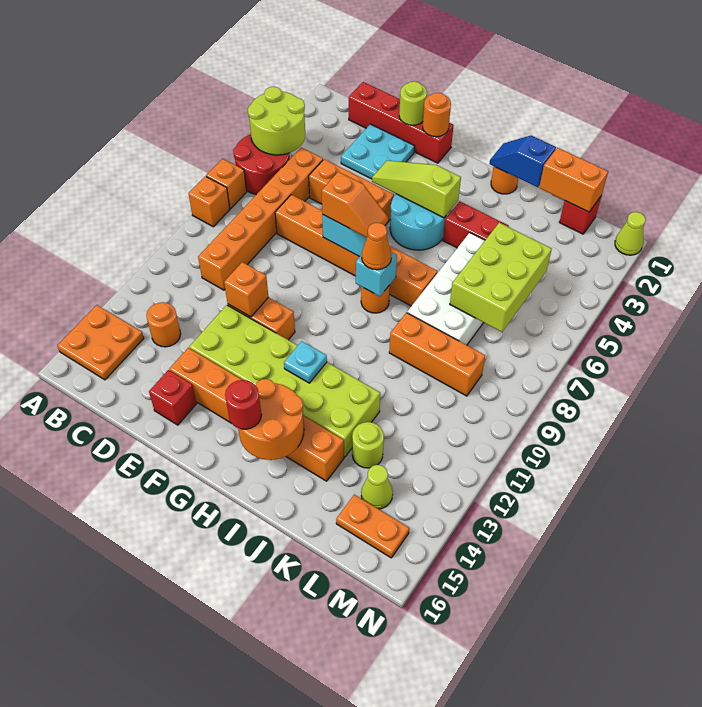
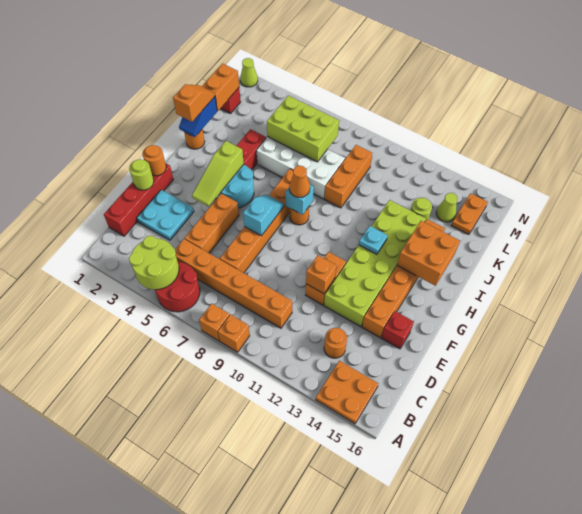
orange brick A7 level 1 -> orange brick A9 level 1
orange slope F7:G7 level 3 top F -> orange slope I1:J1 level 3 top I
orange round brick H14:I15 level 2 -> orange brick H14:I15 level 2
red round brick H15 level 3 -> none

